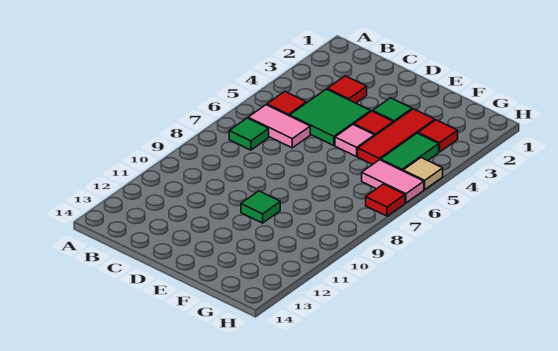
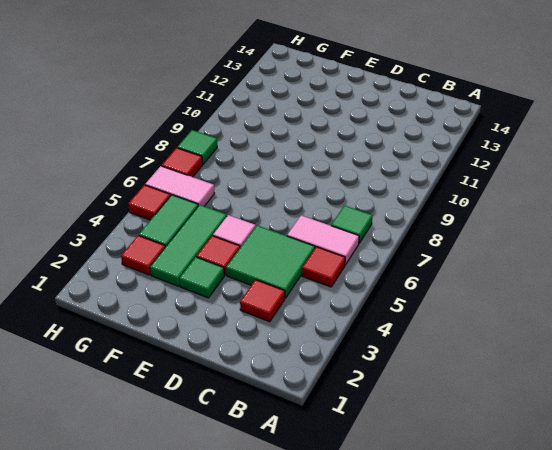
green tile E10 level 1 -> green tile H8 level 1
red tile F3:F5 level 1 -> green tile F3:F5 level 1
tan tile H5 level 1 -> red tile H5 level 1

